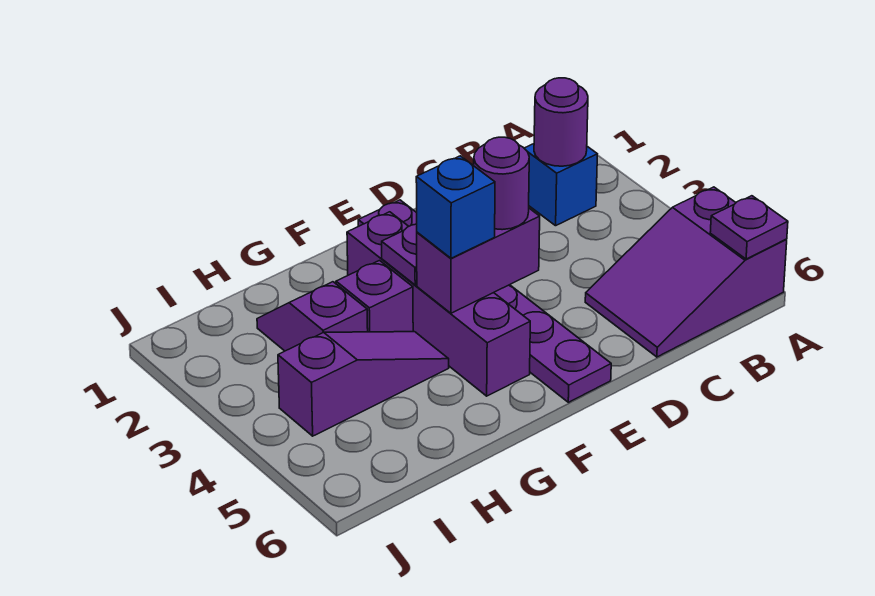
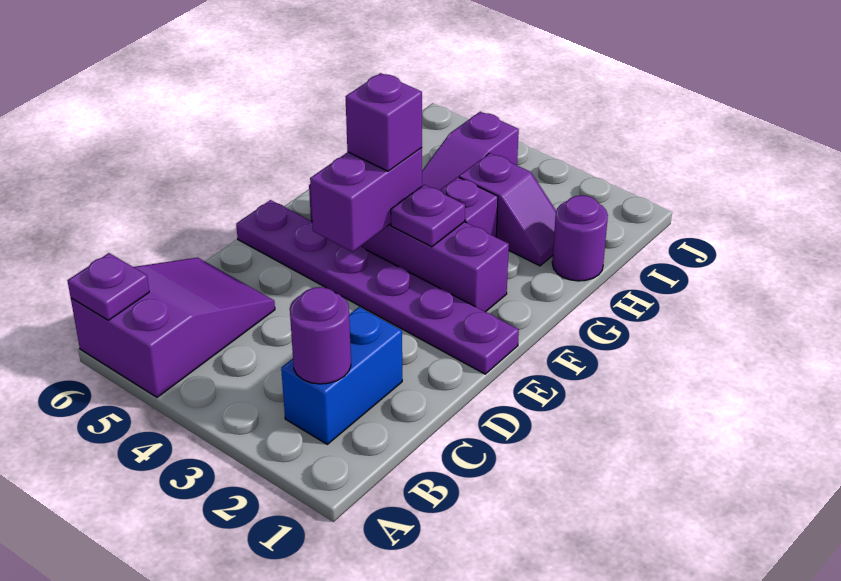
blue brick B2 level 1 -> blue brick B2:C2 level 1
purple round brick E4 level 3 -> purple round brick H1 level 1
blue brick F4 level 3 -> purple brick F4 level 3

